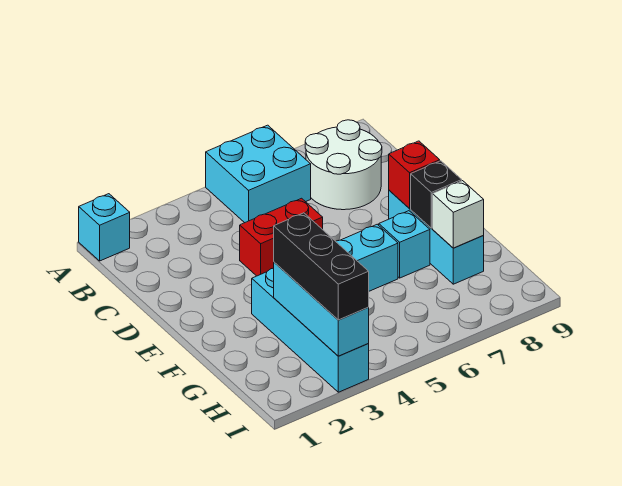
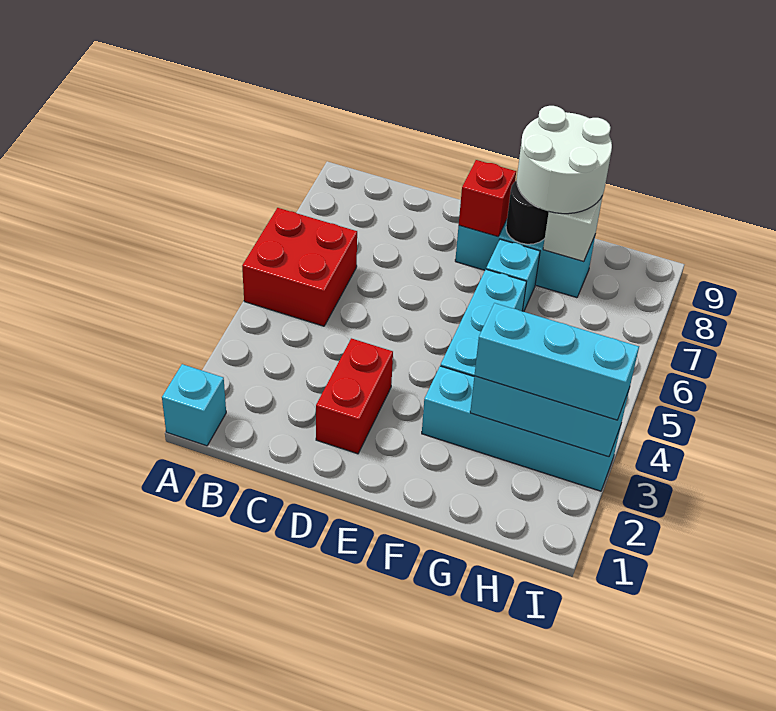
cyan brick A5:B6 level 1 -> red brick A5:B6 level 1
white round brick B7:C8 level 1 -> white round brick F8:G9 level 3
red brick D4:D5 level 1 -> red brick D2:D3 level 1
black brick F8 level 2 -> black round brick F8 level 2
black brick G3:I3 level 3 -> cyan brick G3:I3 level 3

